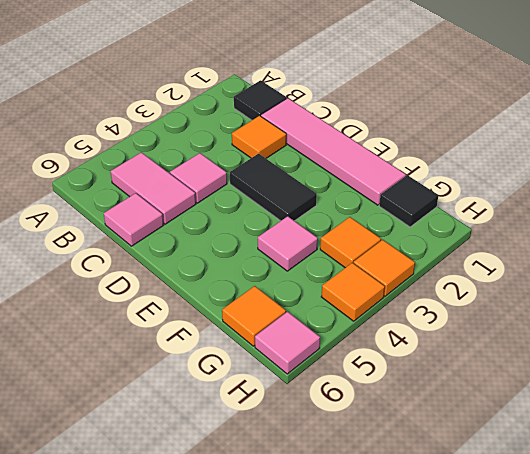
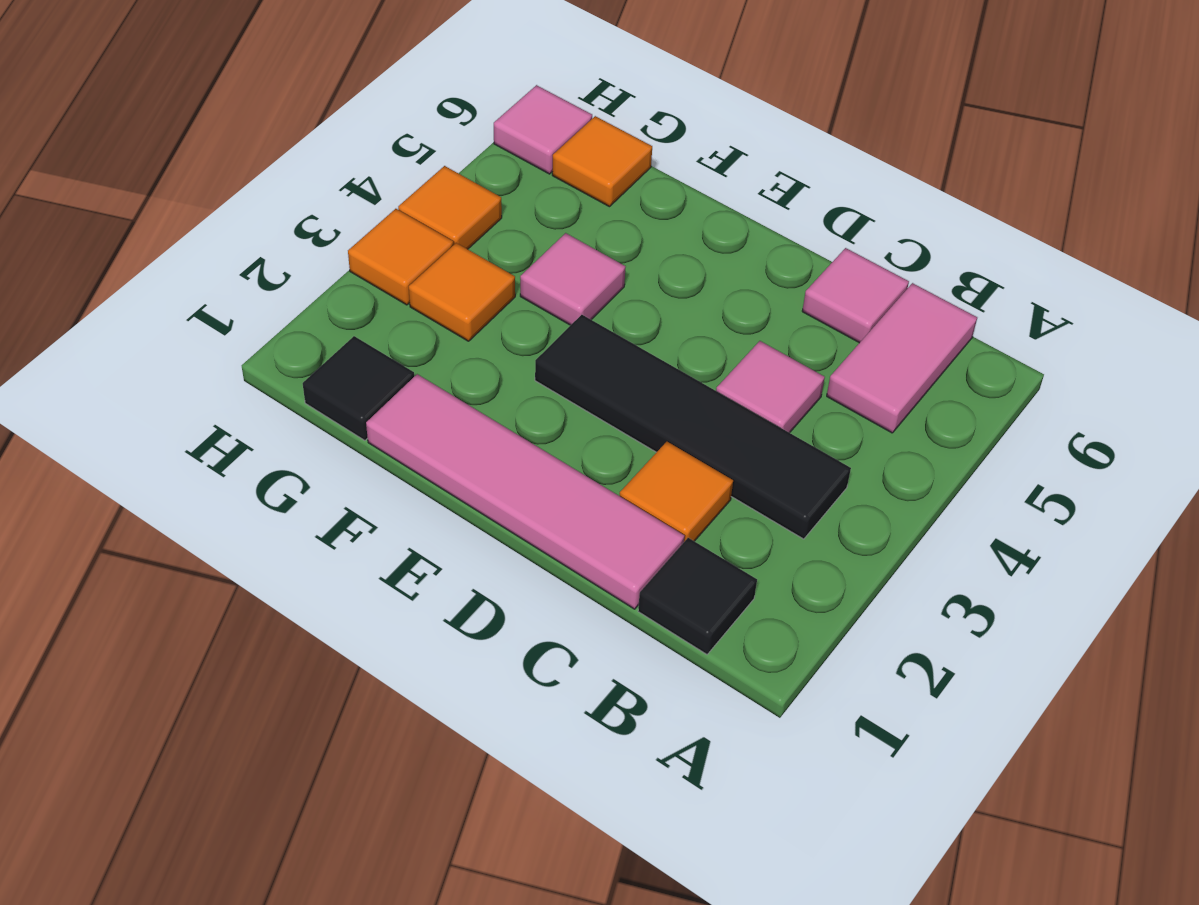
pink tile B5:C5 level 1 -> pink tile B5:B6 level 1
black tile D3:E3 level 1 -> black tile B3:E3 level 1

